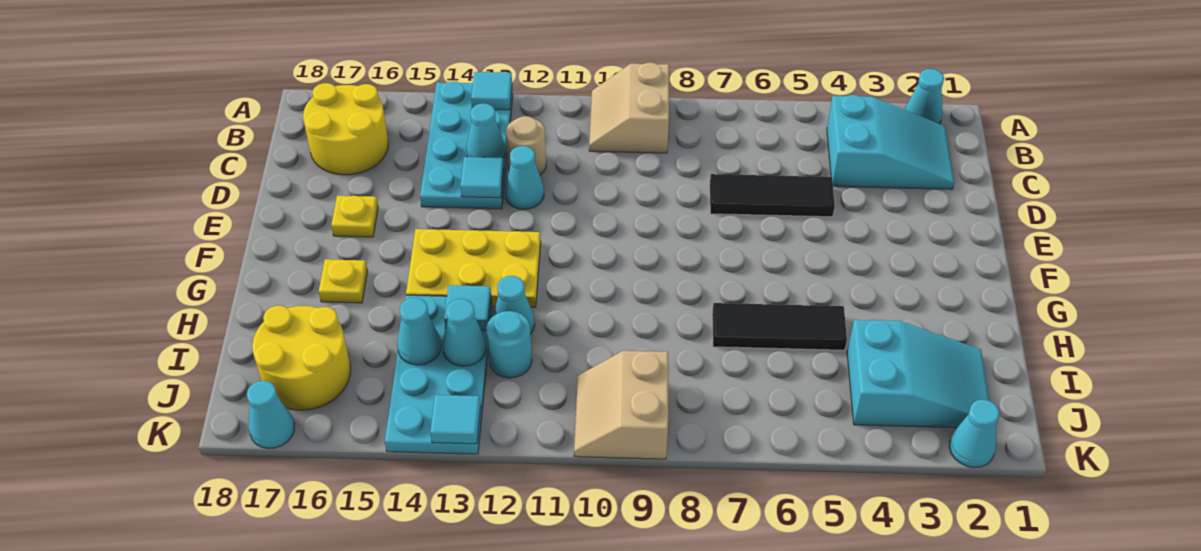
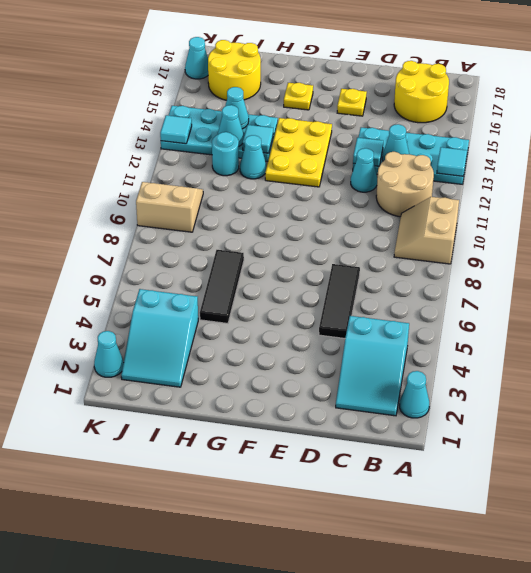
tan slope A9:B10 level 1 top 9 -> tan slope A9:B10 level 1 top A
tan round brick C12 level 1 -> tan round brick B11:C12 level 1

